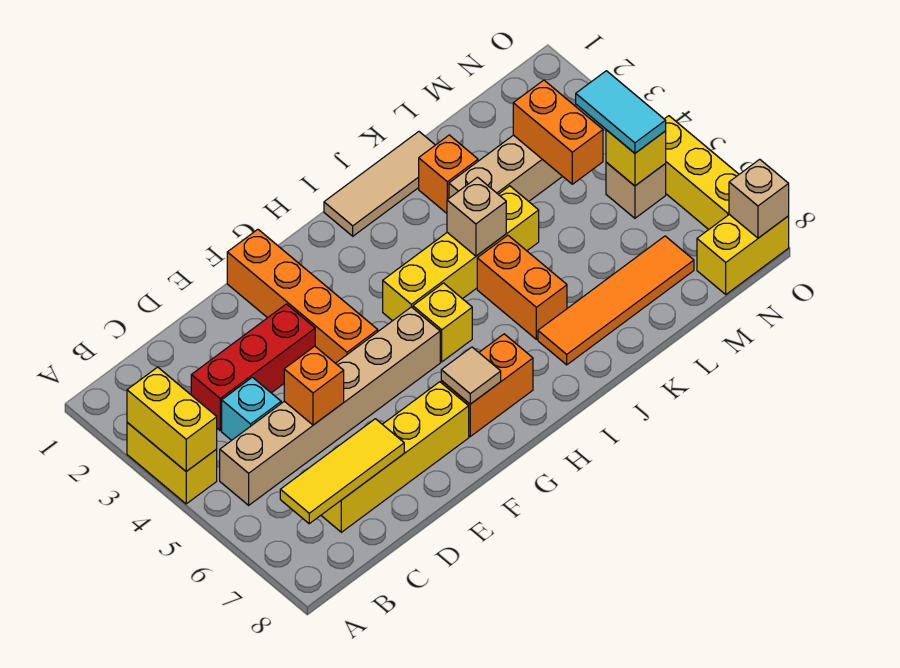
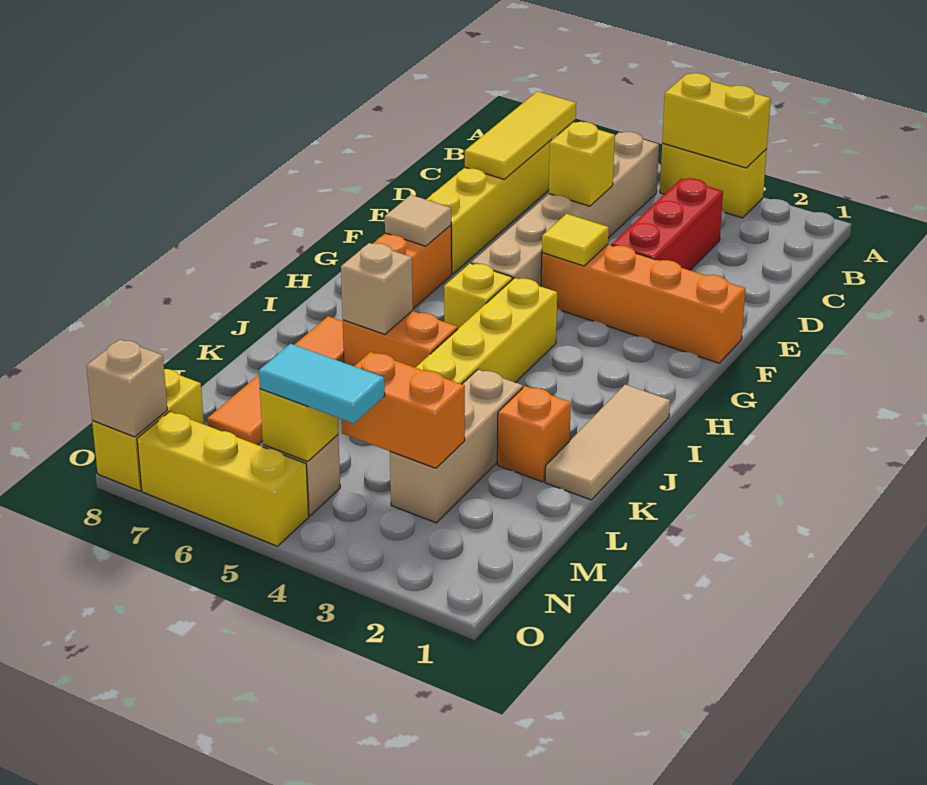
cyan brick C4 level 1 -> none
orange brick D5 level 2 -> yellow brick D5 level 2
none -> yellow tile F4 level 2
tan brick J4 level 2 -> tan brick J6 level 2

